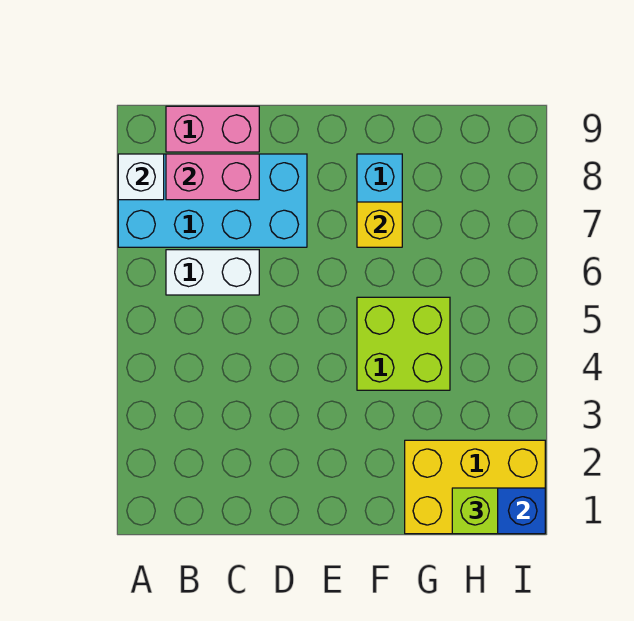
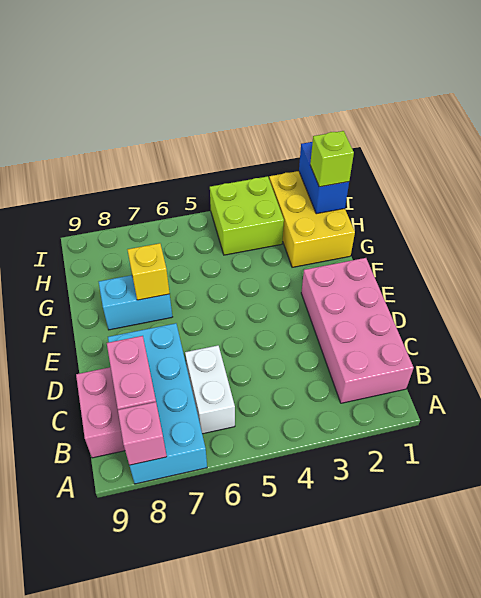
white brick A8 level 2 -> pink brick A8 level 2
none -> pink brick B1:E2 level 1
lime brick F4:G5 level 1 -> lime brick H3:I4 level 1

